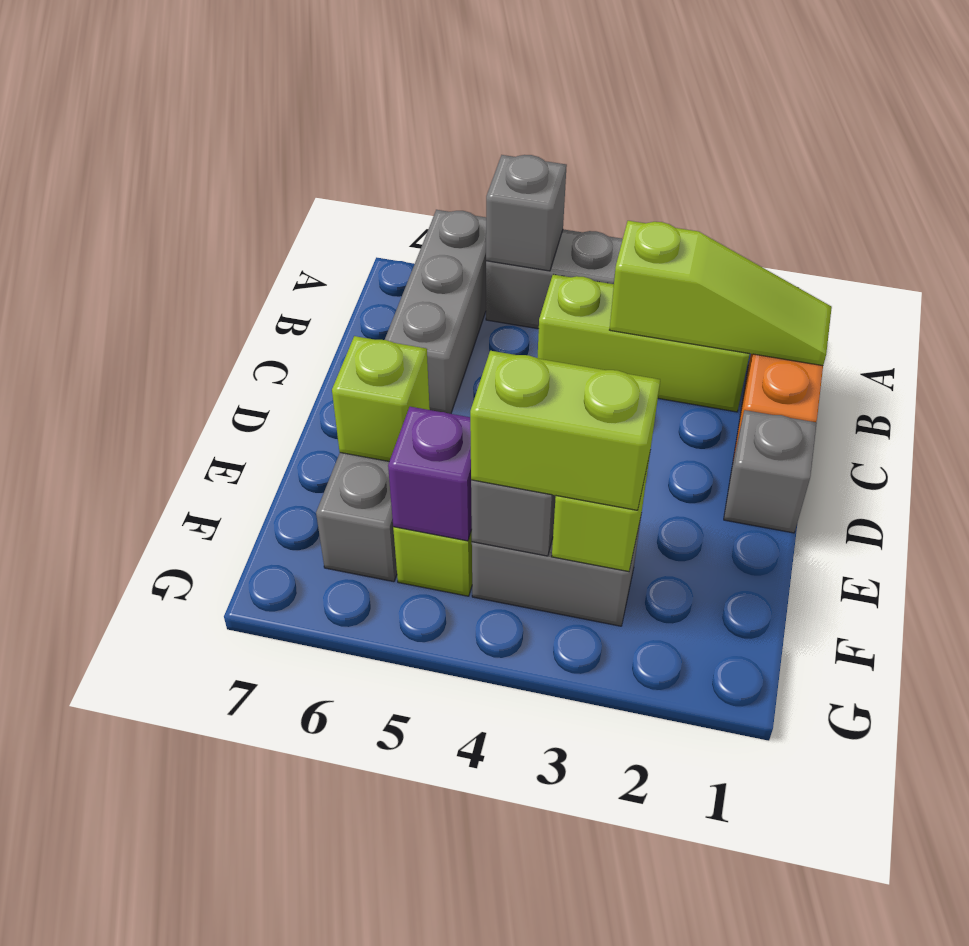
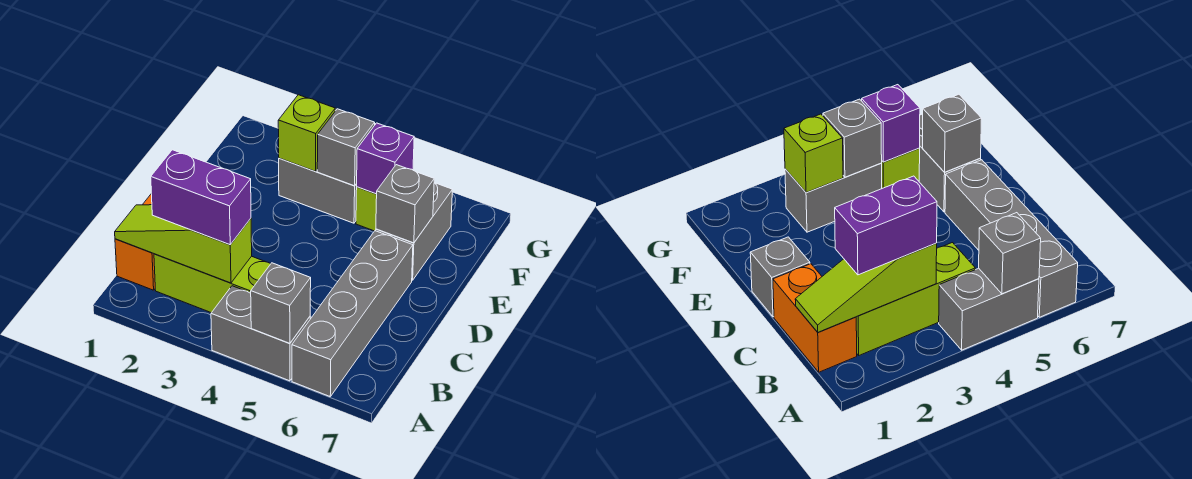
grey brick A6:C6 level 1 -> grey brick A6:D6 level 1
none -> purple brick B2:B3 level 3
lime brick E6 level 2 -> grey brick E6 level 2
lime brick F3:F4 level 3 -> none

